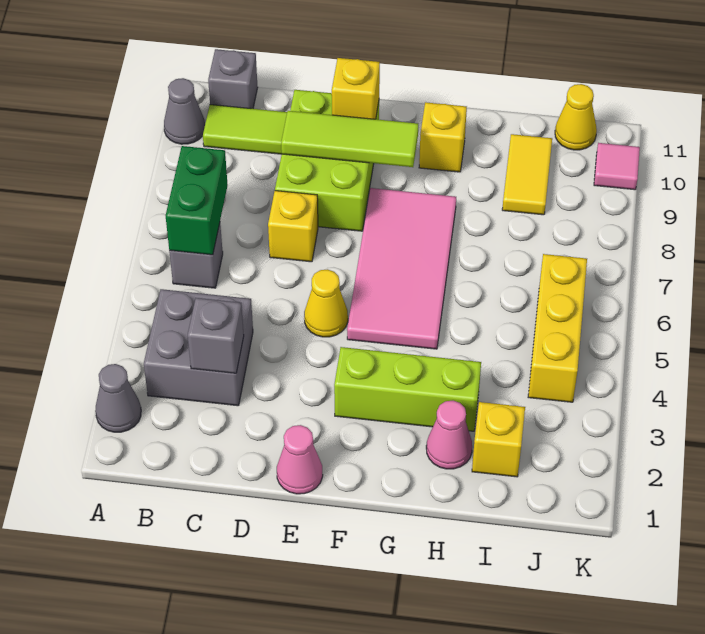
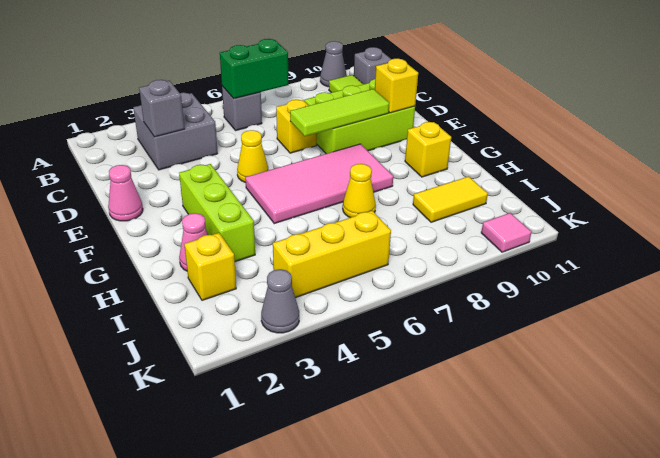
grey cone A2 level 1 -> grey cone K3 level 1
lime tile D9:F9 level 2 -> lime tile E7:E9 level 2
yellow cone J11 level 1 -> yellow cone H7 level 1

